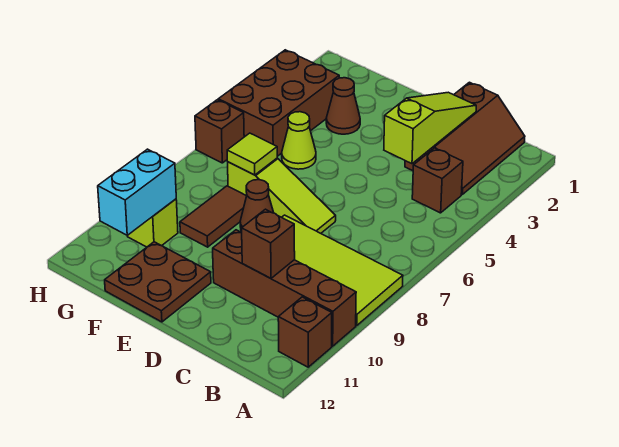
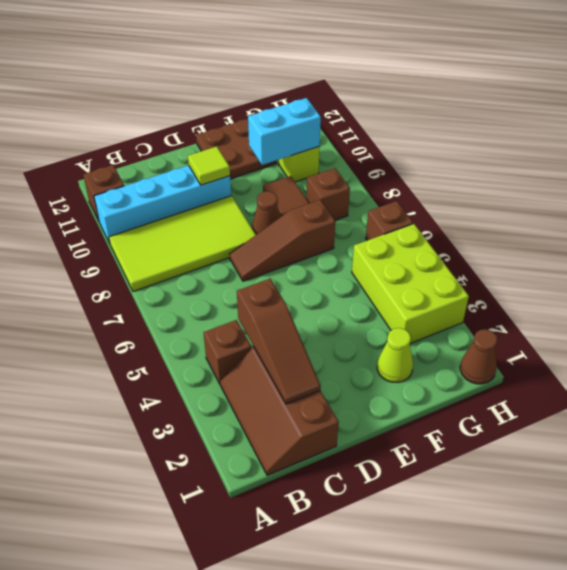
brown brick A10:D10 level 1 -> cyan brick A10:D10 level 1
lime slope C2:C4 level 2 top 4 -> brown slope C2:C4 level 2 top 4
brown brick C10 level 2 -> brown brick G8 level 1
lime slope D7:F7 level 1 top F -> brown slope D7:F7 level 1 top F
brown cone F3 level 1 -> brown cone H1 level 1
lime cone F5 level 1 -> lime cone F2 level 1
lime tile F7 level 2 -> lime tile D10 level 2
brown brick G3:H5 level 1 -> lime brick G3:H5 level 1
cyan brick G10:G11 level 2 -> cyan brick F10:G10 level 2

